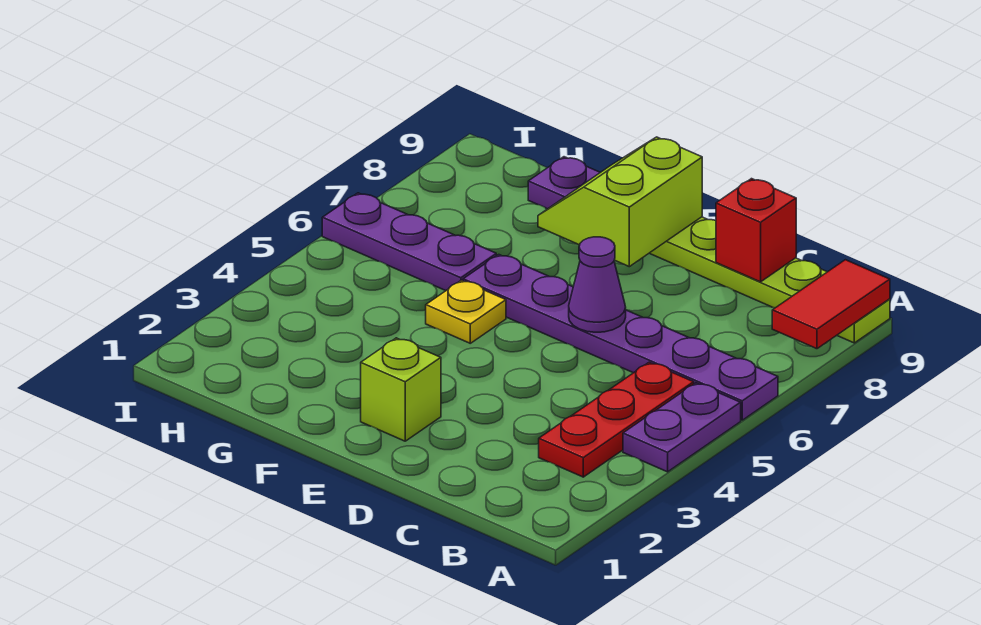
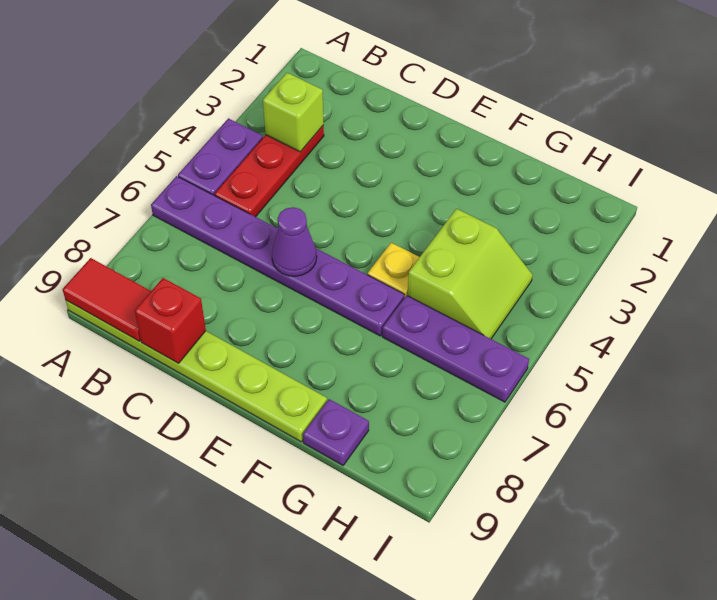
red tile A8:A9 level 2 -> red tile A9:B9 level 2
lime brick E2 level 1 -> lime brick B3 level 2
lime slope E8:F9 level 2 top E -> lime slope G4:H5 level 1 top G

